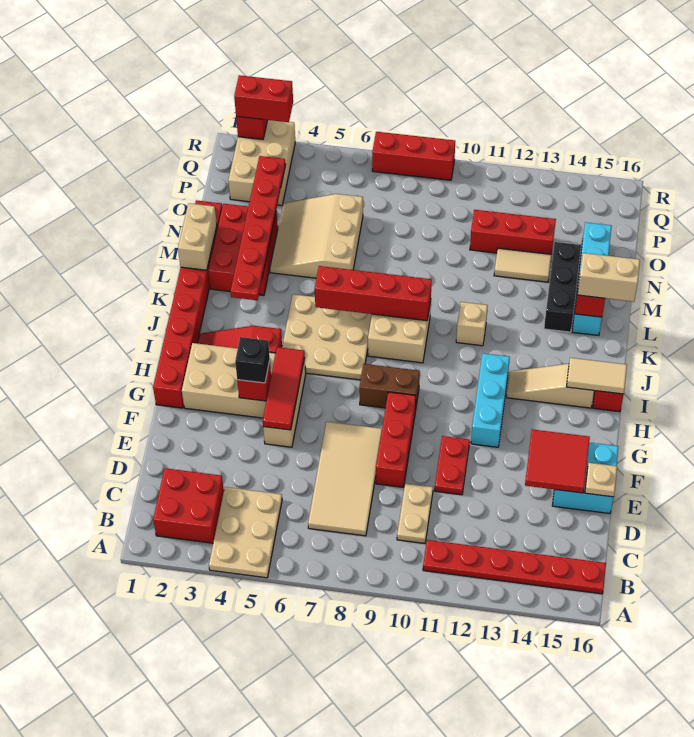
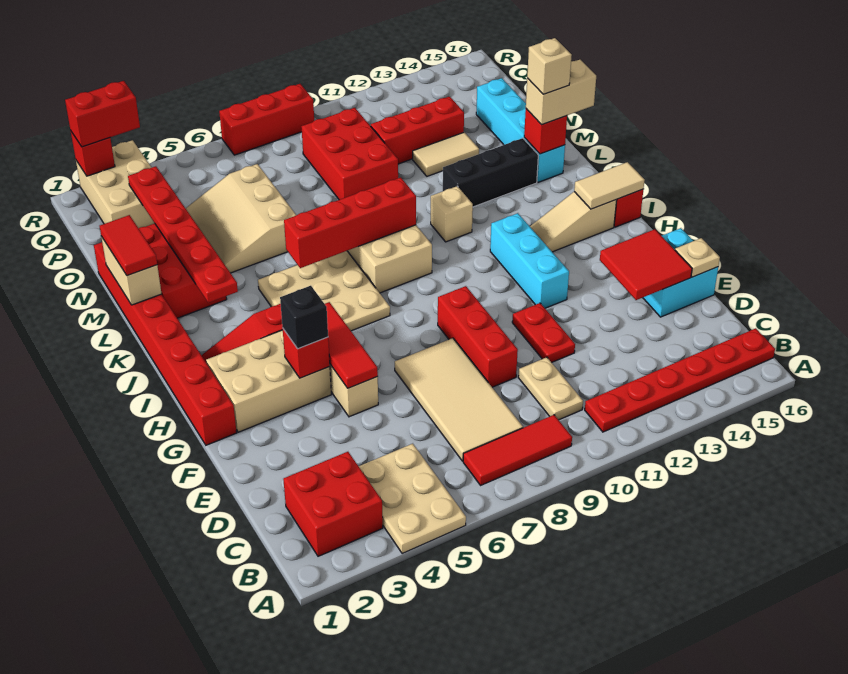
none -> red tile B7:B9 level 1
brown brick H8:H9 level 1 -> none
none -> red tile L1:M1 level 3
black brick L14:N14 level 1 -> black brick L12:L14 level 1
none -> tan brick L15 level 4
none -> red brick N9:P10 level 1

